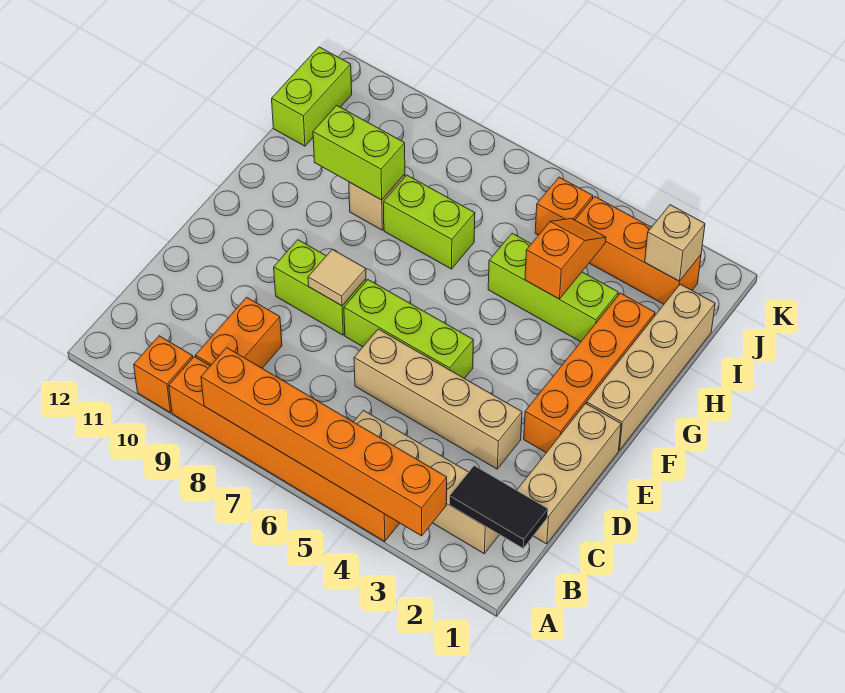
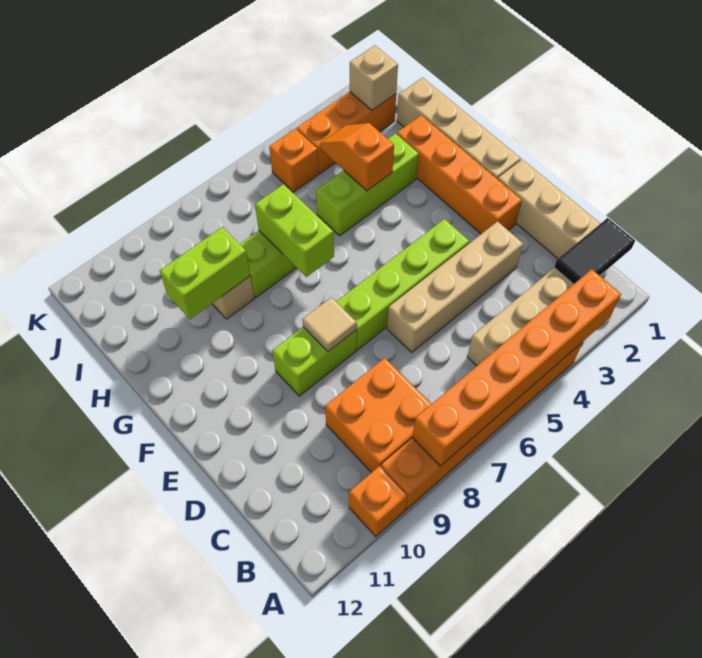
orange brick B9:C9 level 1 -> orange brick B8:C9 level 1
lime brick E5:E7 level 1 -> lime brick E4:E7 level 1
lime brick I12:J12 level 1 -> lime brick G7:H7 level 2

